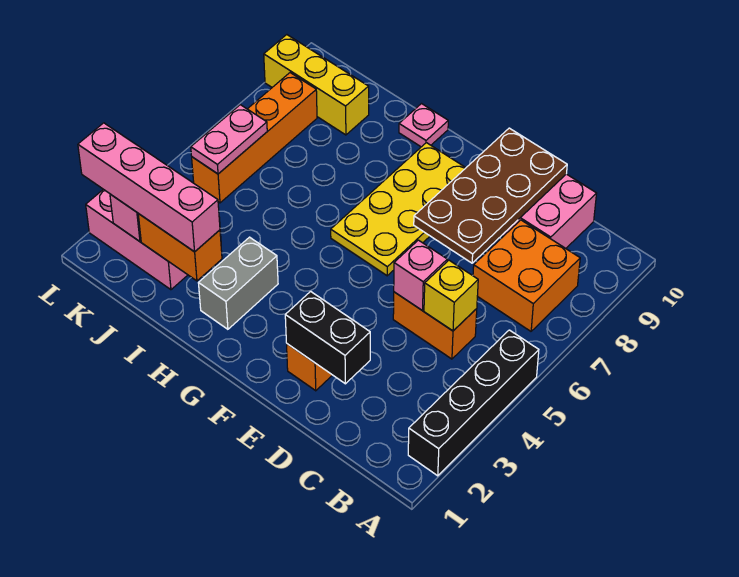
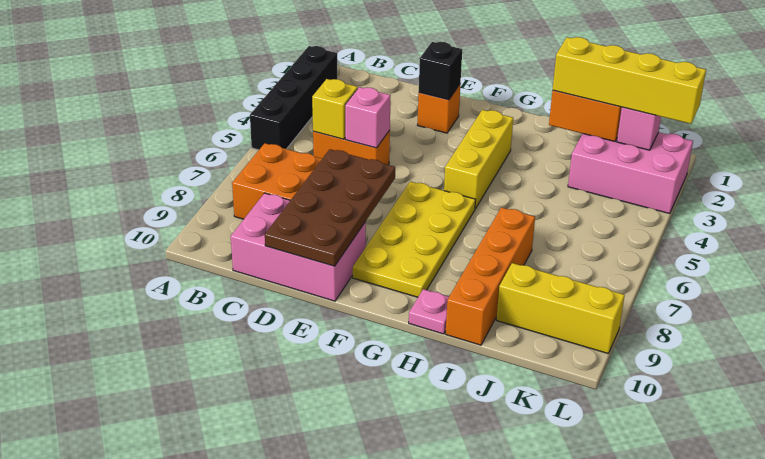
black brick D2:E2 level 2 -> black brick E2 level 2
none -> yellow brick G3:G5 level 1
grey brick H2:H3 level 1 -> none
pink brick I2:L2 level 3 -> yellow brick I2:L2 level 3
orange brick K5:K8 level 1 -> orange brick I7:I10 level 1
pink plate K5:K6 level 2 -> none

